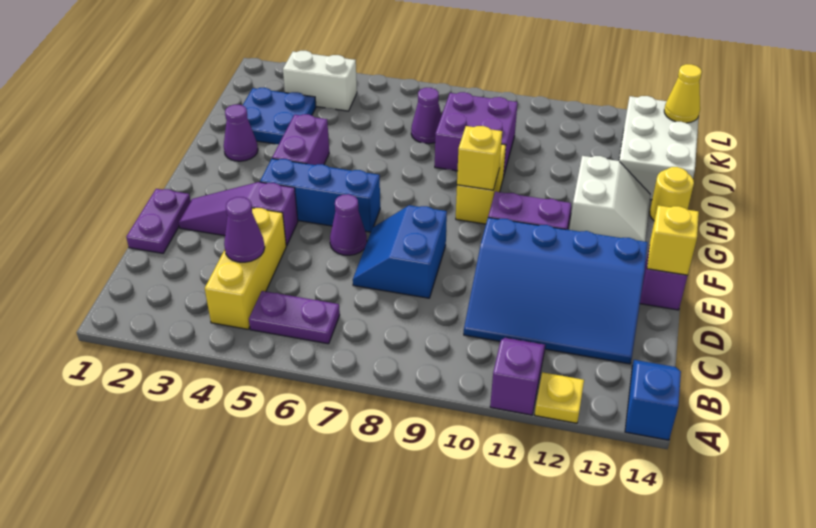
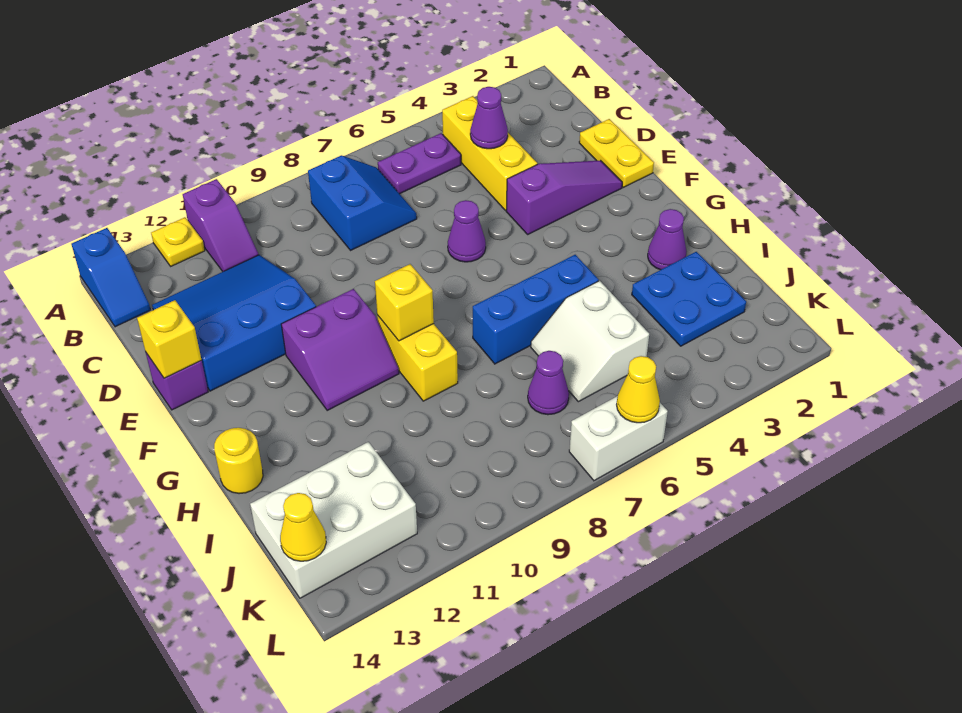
blue slope C10:E13 level 1 top E -> blue slope C11:E13 level 1 top E
purple plate D1:E1 level 1 -> yellow plate D1:E1 level 1
blue slope D7:E8 level 1 top 8 -> blue slope B7:C8 level 1 top 8
blue brick F4:F6 level 1 -> blue brick H5:H7 level 1
purple brick G4:H4 level 1 -> none
white slope G12:H13 level 1 top 12 -> white slope I5:J6 level 1 top 5
purple brick I8:J9 level 1 -> none
white brick I13:K14 level 1 -> white brick J12:K14 level 1
white brick K3:K4 level 1 -> white brick L6:L7 level 1
none -> yellow cone L6 level 2

